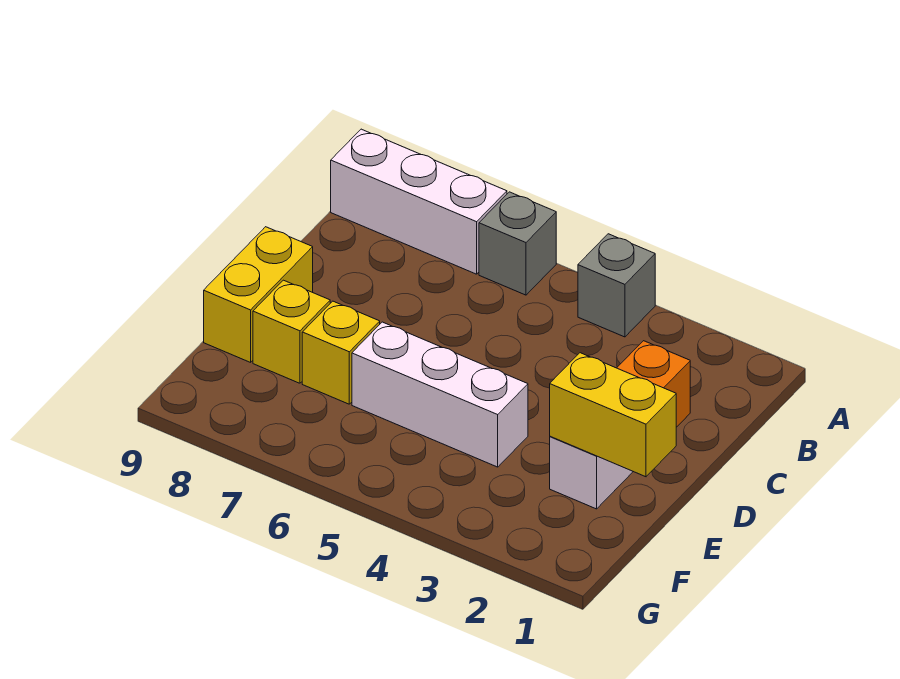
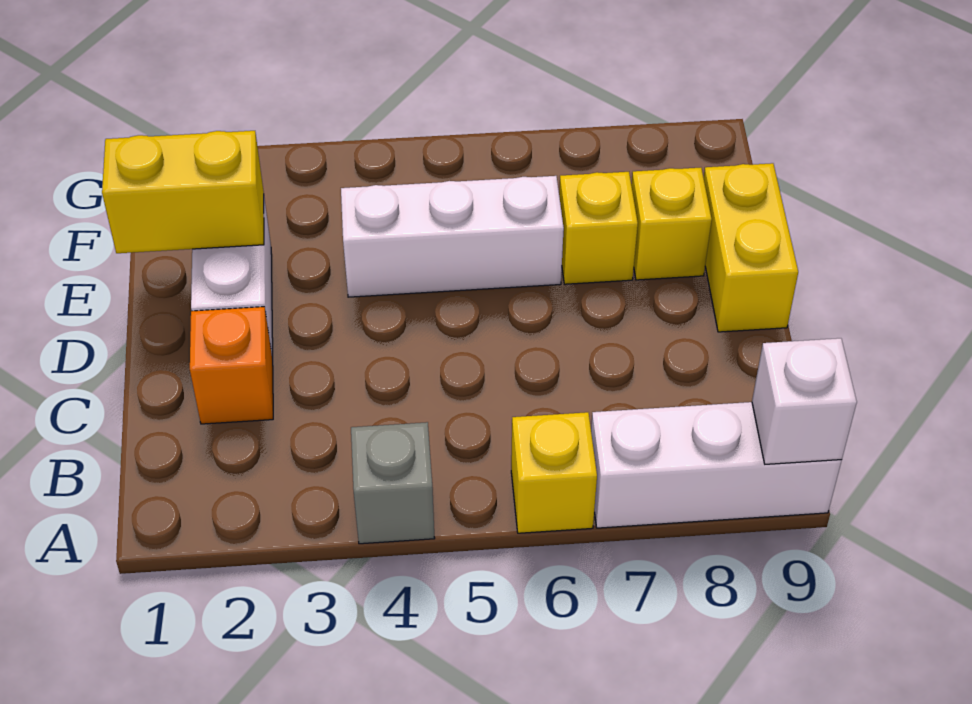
grey brick A6 level 1 -> yellow brick A6 level 1
none -> white brick A9 level 2

